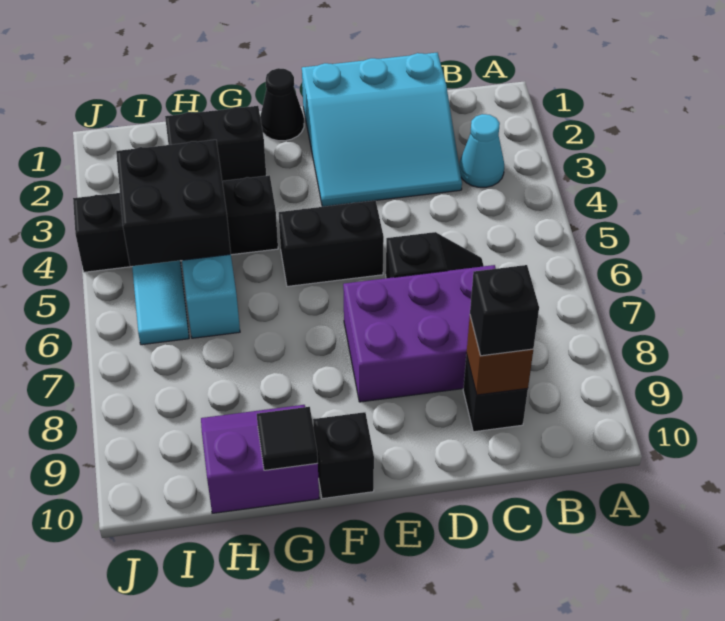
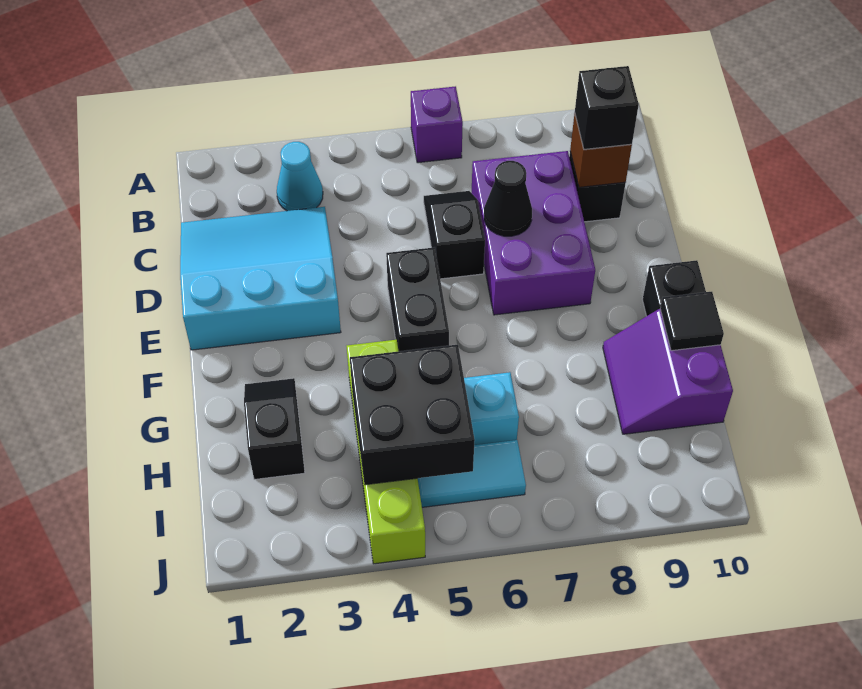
none -> purple brick A6 level 1
cyan slope C1:E3 level 1 top 1 -> cyan slope C1:E3 level 1 top E
black cone F1 level 1 -> black cone D7 level 2
black brick G2:H2 level 1 -> black slope G2:H2 level 1 top H
black brick G4:J4 level 1 -> lime brick G4:J4 level 1

